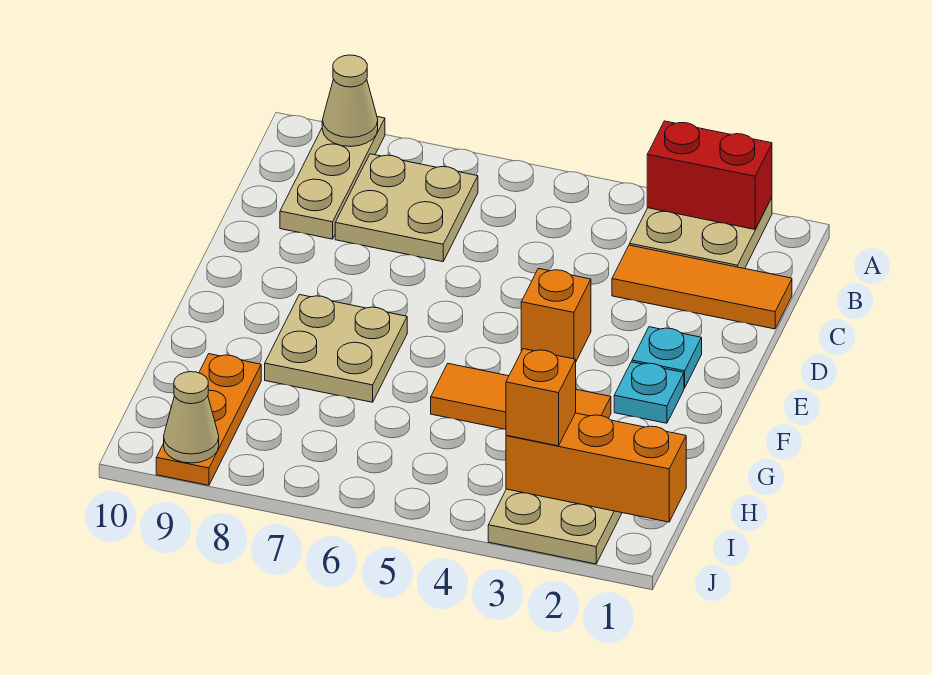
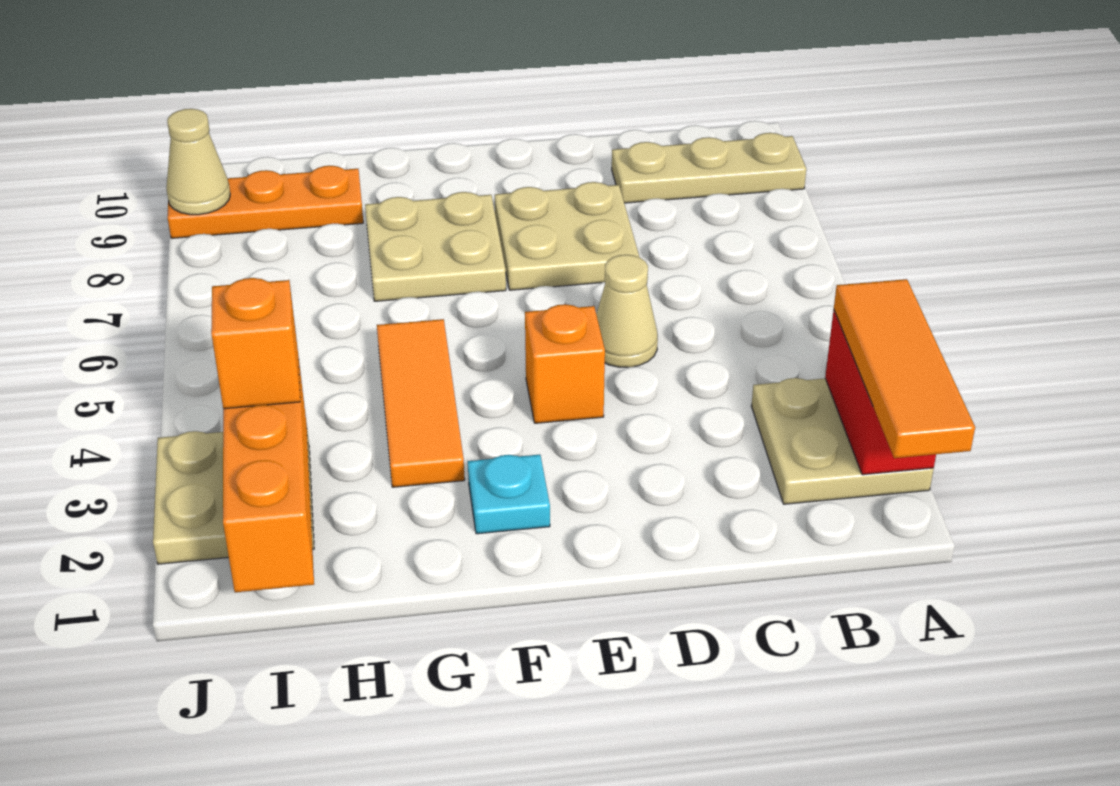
tan cone A9 level 2 -> tan cone D5 level 1
tan plate B7:C8 level 1 -> tan plate D7:E8 level 1
orange tile C1:C3 level 1 -> orange tile A1:A3 level 3
cyan plate E2 level 1 -> none

